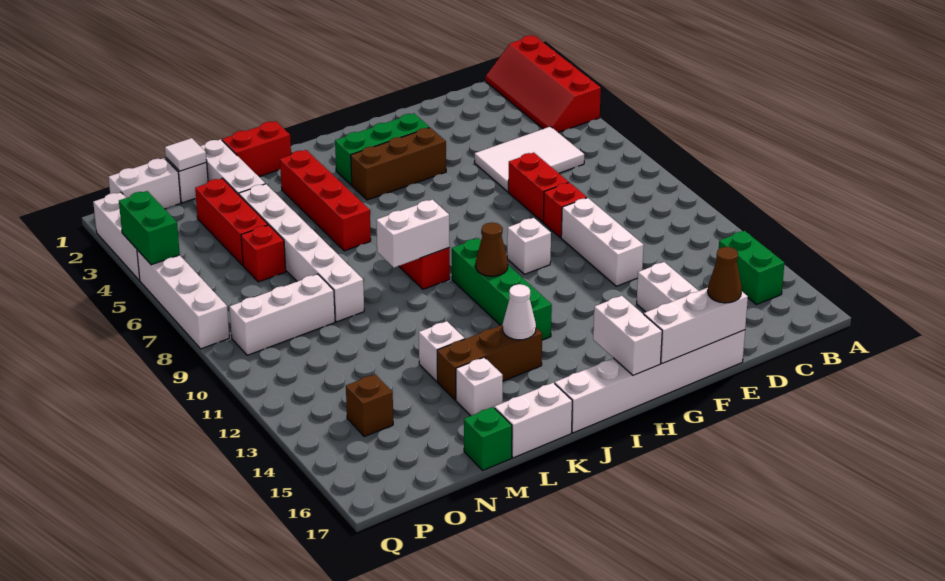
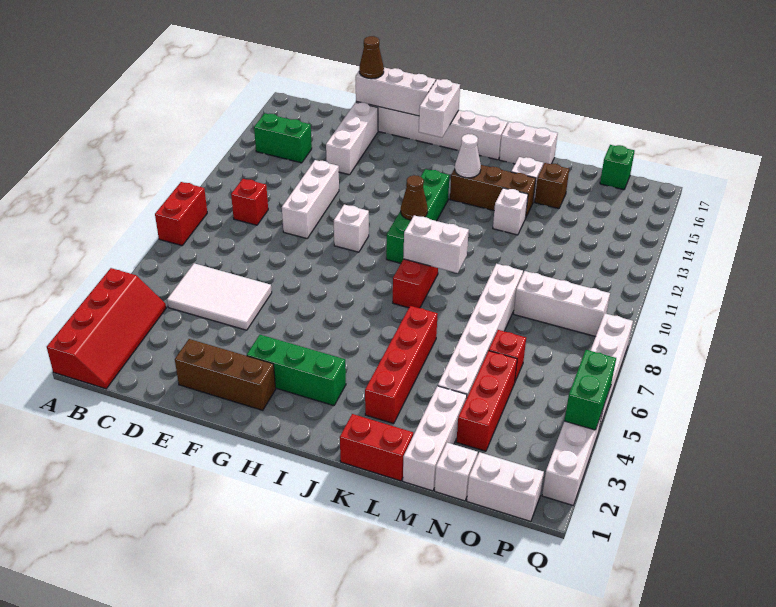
green brick B14:B15 level 1 -> green brick B14:C14 level 1
red brick E7:E8 level 1 -> red brick A8:A9 level 1
red brick E9 level 1 -> red brick C10 level 1
brown brick G4:I4 level 1 -> brown brick E2:G2 level 1
green brick M17 level 1 -> green brick O17 level 1
white tile N1 level 2 -> none
brown brick O14 level 1 -> brown brick M15 level 1

